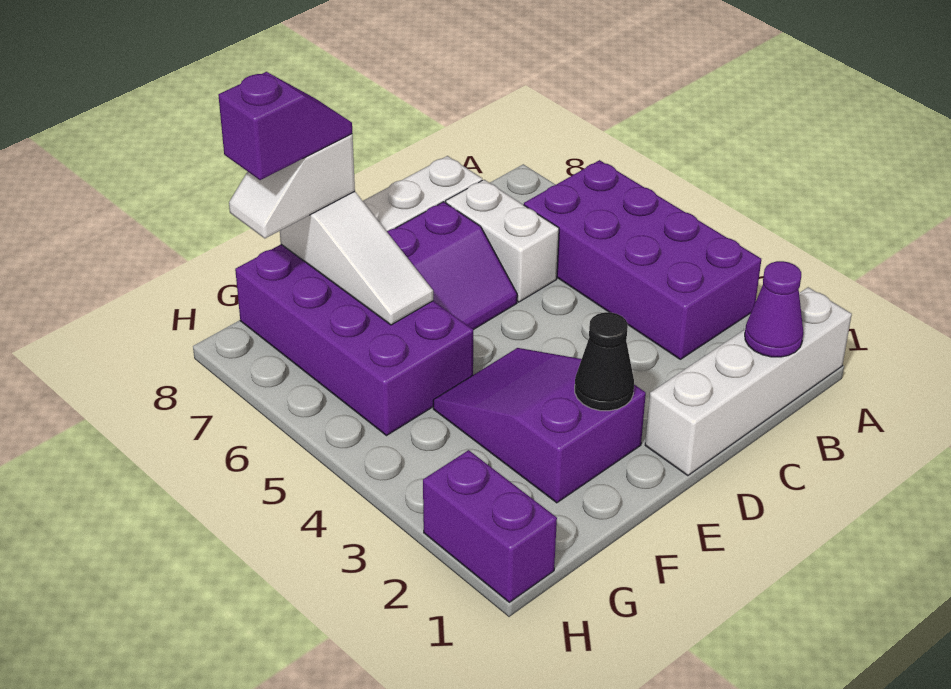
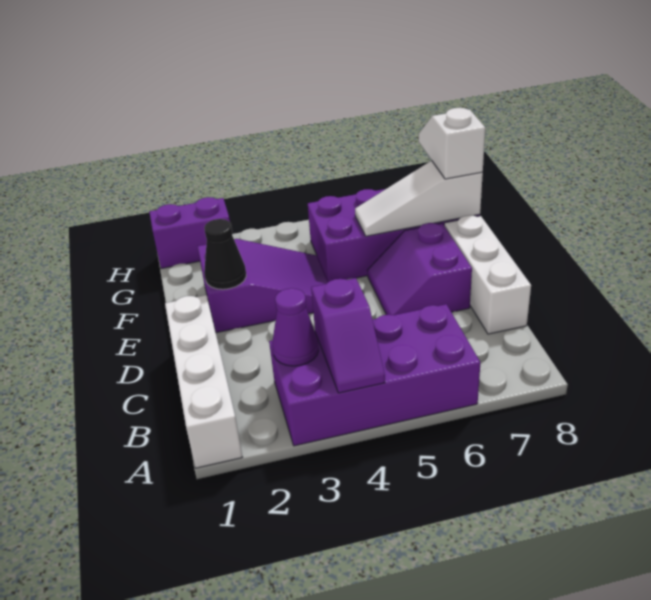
purple cone B1 level 2 -> purple cone B3 level 2
white brick C6:C7 level 1 -> none
purple slope F8:G8 level 4 top G -> purple slope A4:B4 level 2 top B

